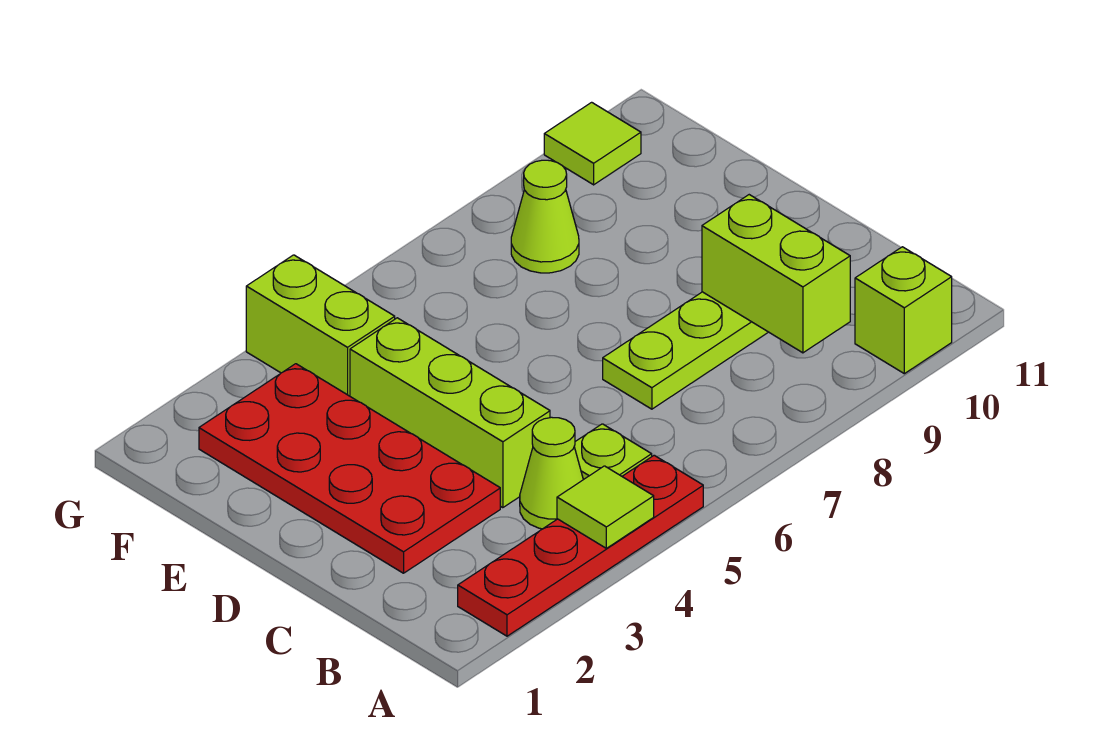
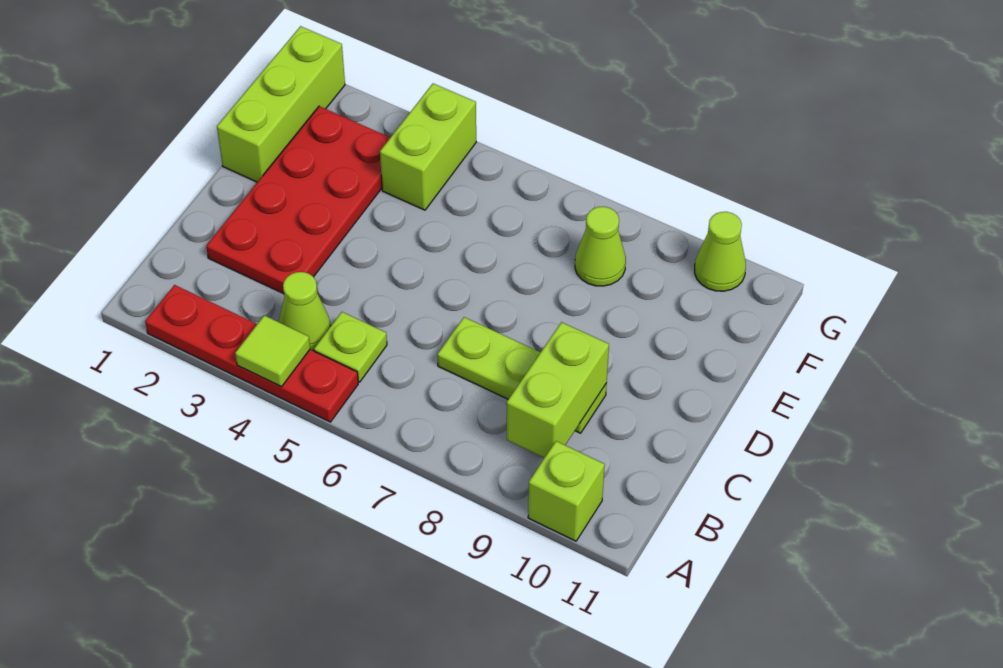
lime brick C4:E4 level 1 -> lime brick E1:G1 level 1
lime tile G10 level 1 -> lime cone G10 level 1

